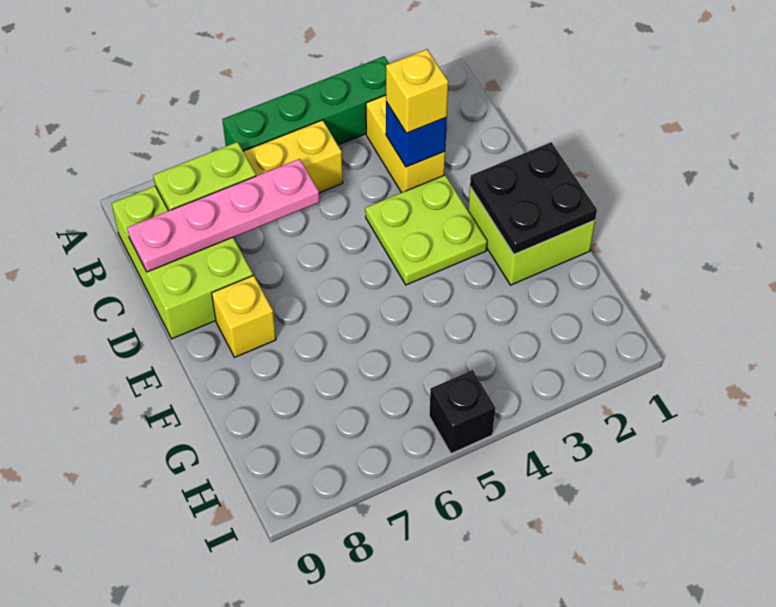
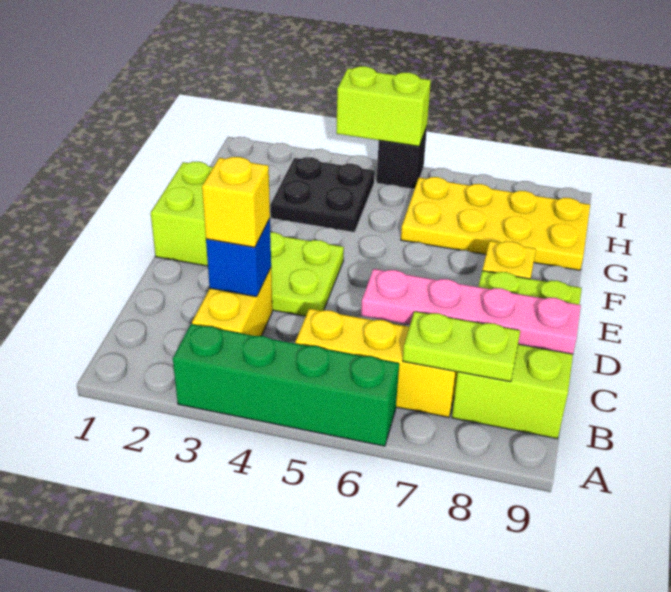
black plate E1:F2 level 2 -> black plate G3:H4 level 1
none -> yellow plate G6:H9 level 1
none -> lime brick I4:I5 level 2

